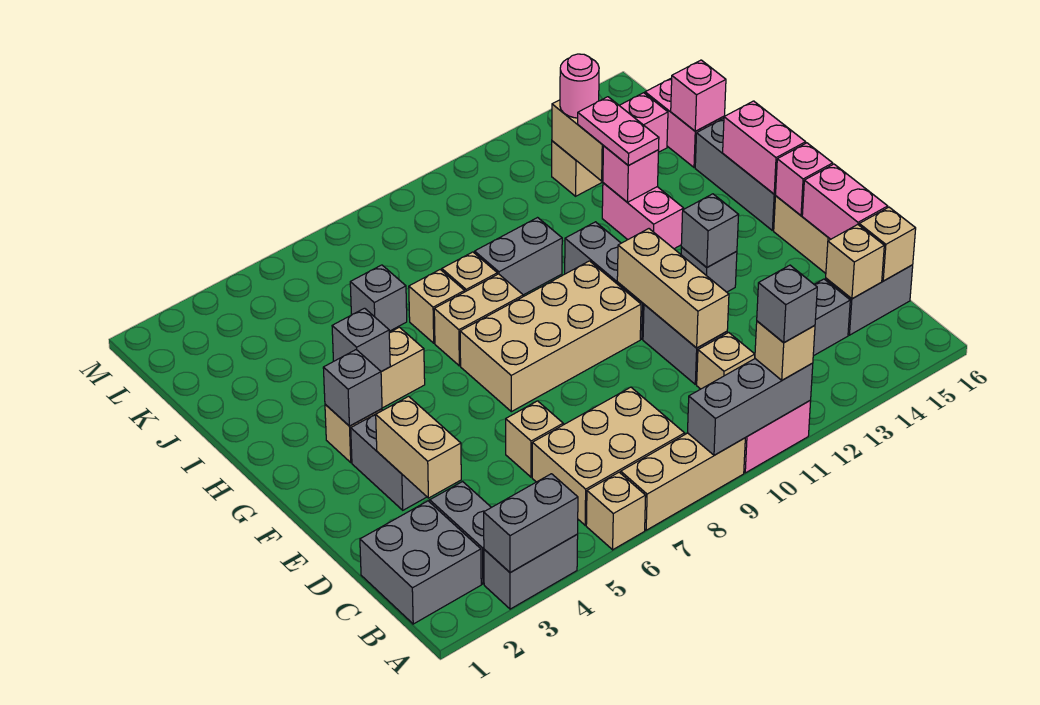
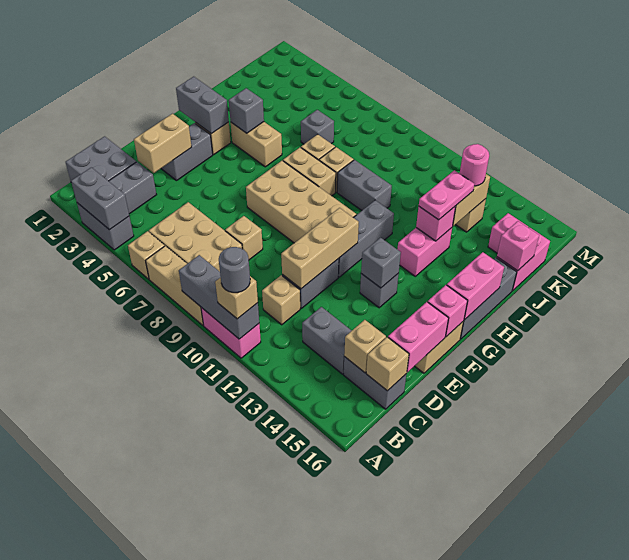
grey brick A11 level 4 -> grey round brick A11 level 4
tan brick D6 level 1 -> tan brick D8 level 1
grey brick G3 level 2 -> grey brick G2:G3 level 2

